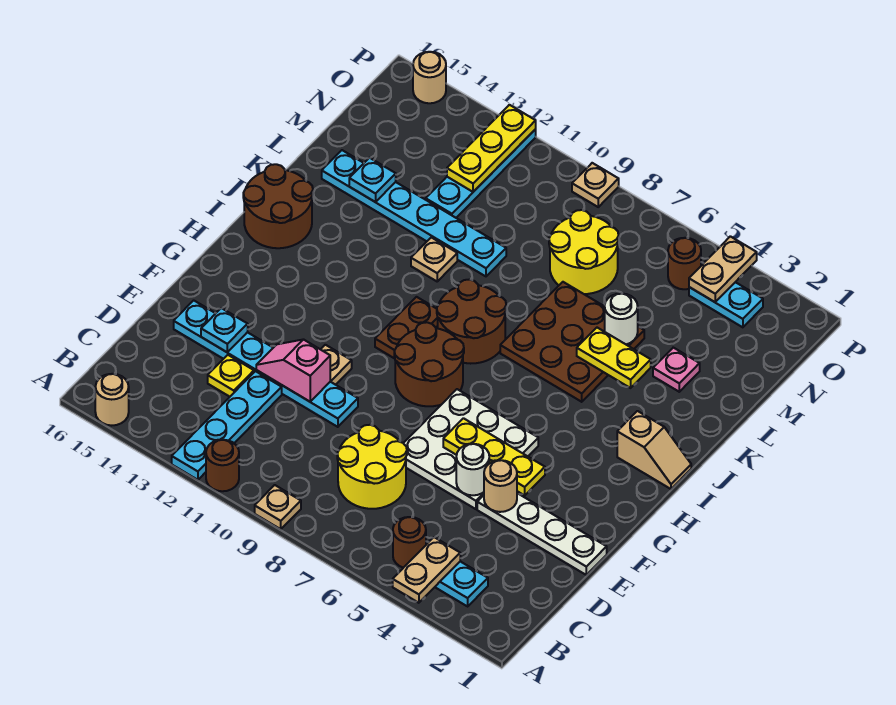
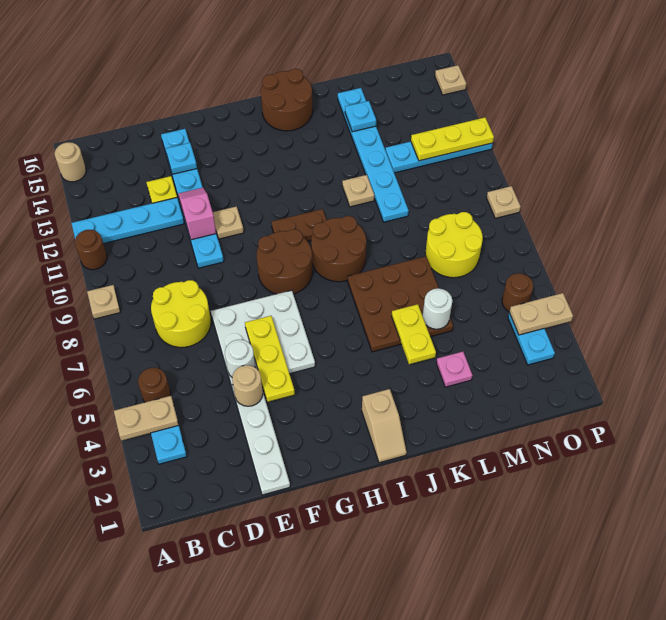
tan round brick P15 level 1 -> tan plate P15 level 1

